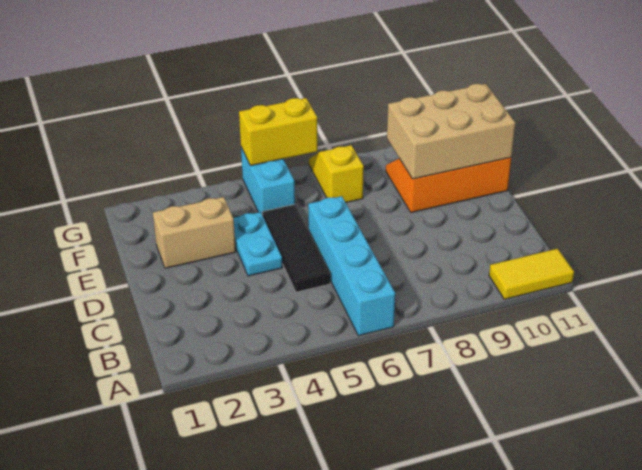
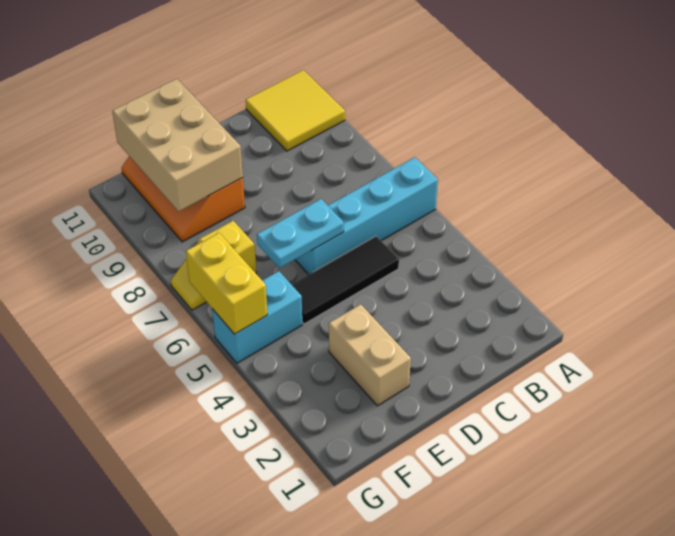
yellow tile A10:A11 level 1 -> yellow tile A10:B11 level 1
cyan plate D4:E4 level 1 -> cyan plate D6:E6 level 2

